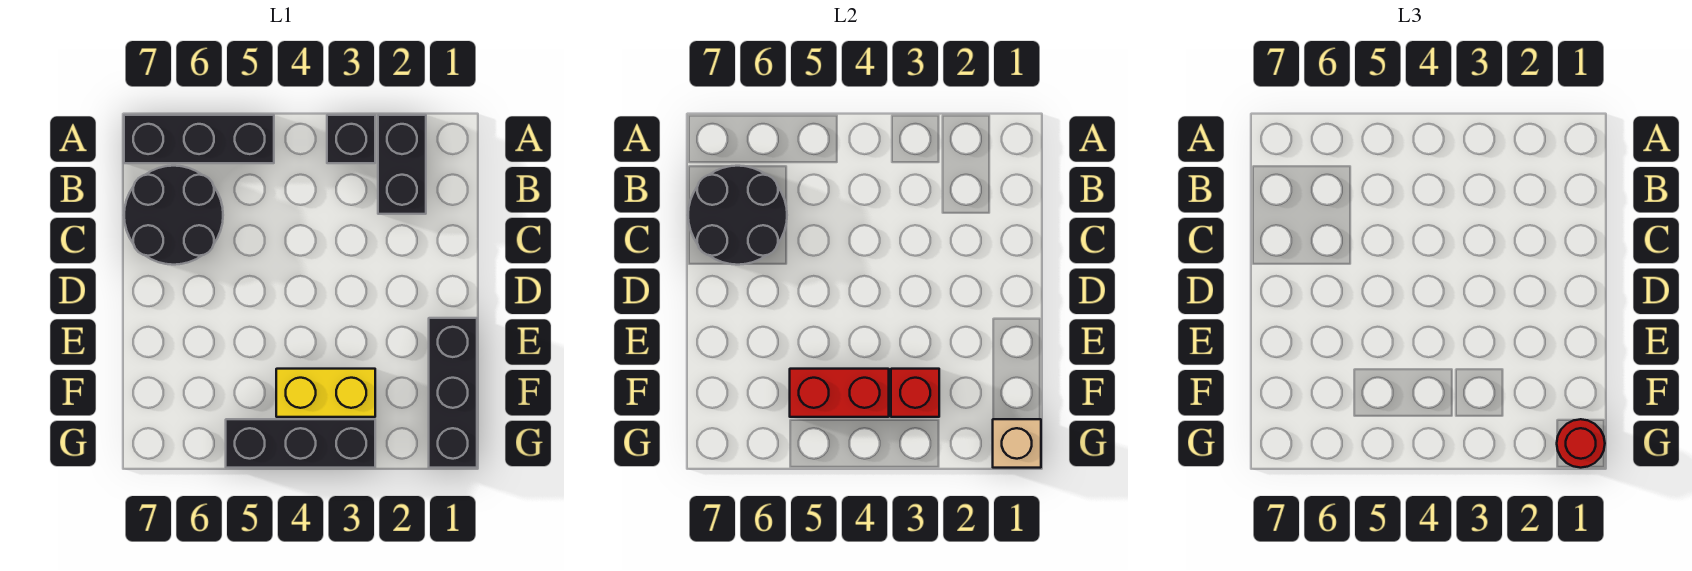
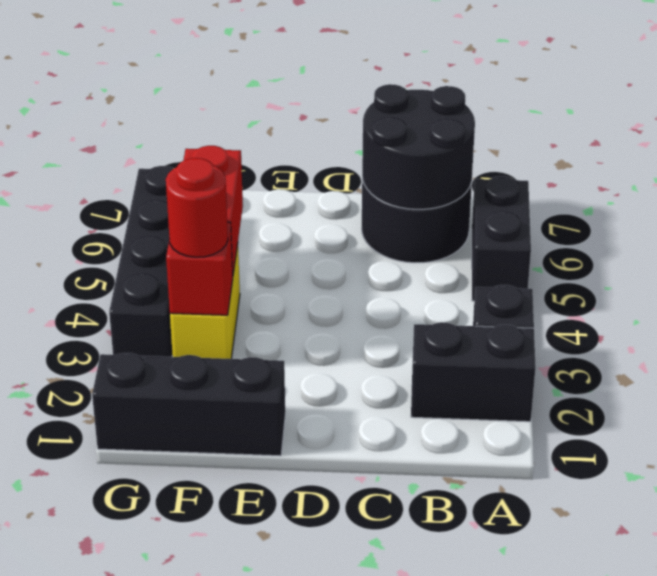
black brick A5:A7 level 1 -> black brick A5:A6 level 1
tan brick G1 level 2 -> none
red round brick G1 level 3 -> red round brick F3 level 3
black brick G3:G5 level 1 -> black brick G3:G6 level 1

